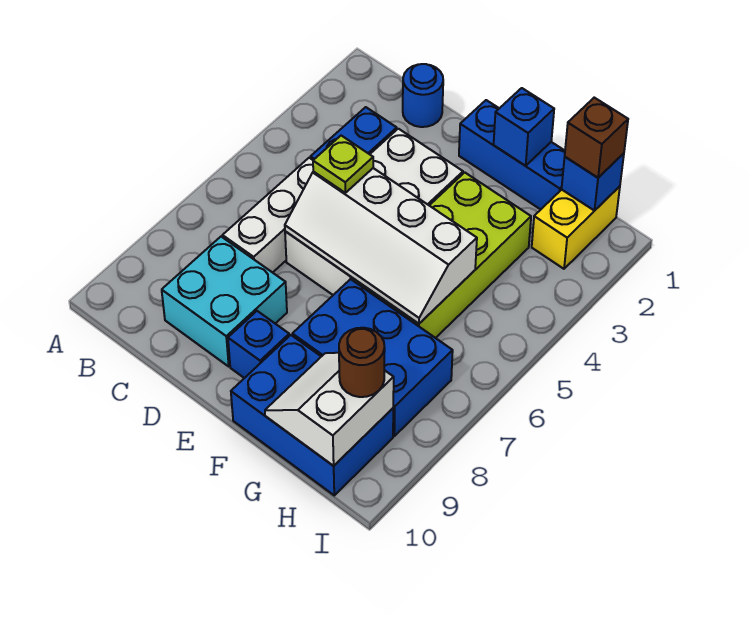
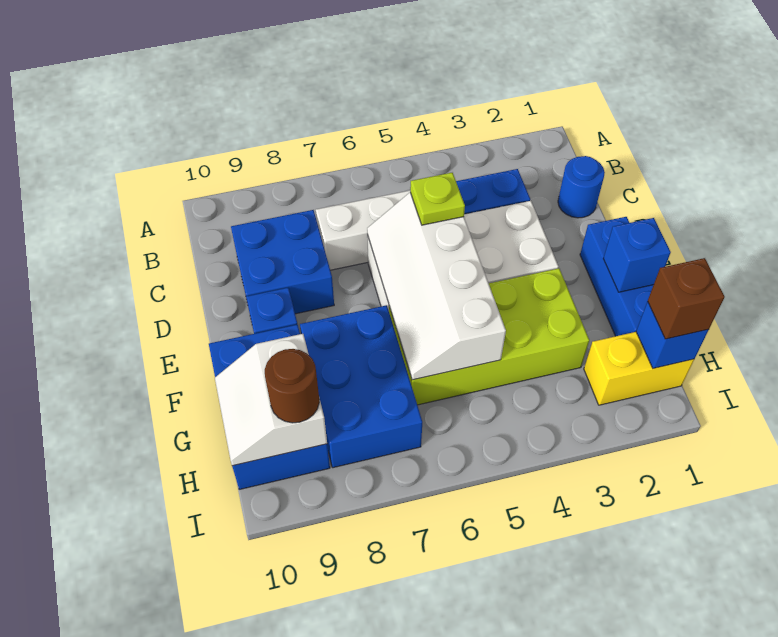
cyan brick C8:D9 level 1 -> blue brick C8:D9 level 1
white slope G9:H10 level 2 top H -> white slope G9:H10 level 2 top 9

